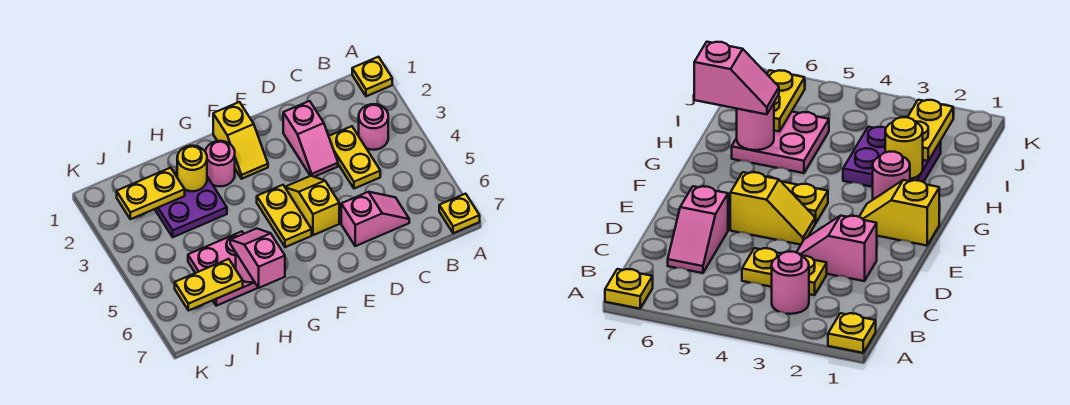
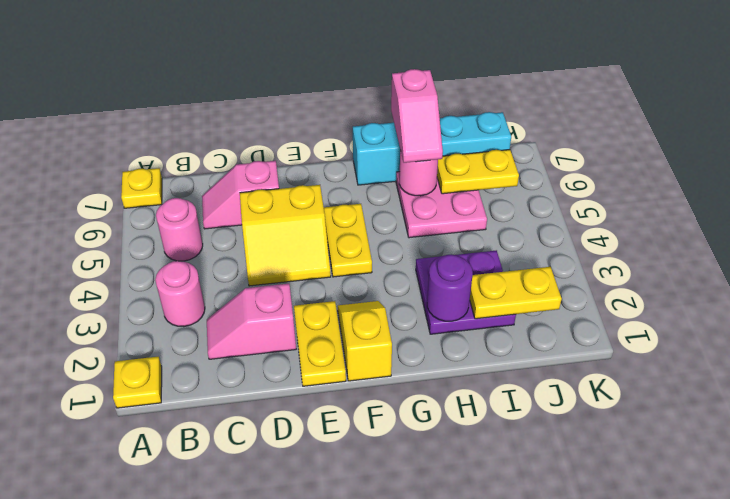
yellow plate C3:C4 level 1 -> yellow plate E1:E2 level 1
pink slope D2:D3 level 1 top 2 -> pink slope C2:D2 level 1 top D
yellow slope E4:E5 level 1 top 5 -> yellow slope D4:E5 level 1 top 5
pink round brick G2 level 1 -> pink round brick B5 level 1
none -> cyan brick G7:J7 level 1
yellow round brick H2 level 2 -> purple round brick H2 level 2

